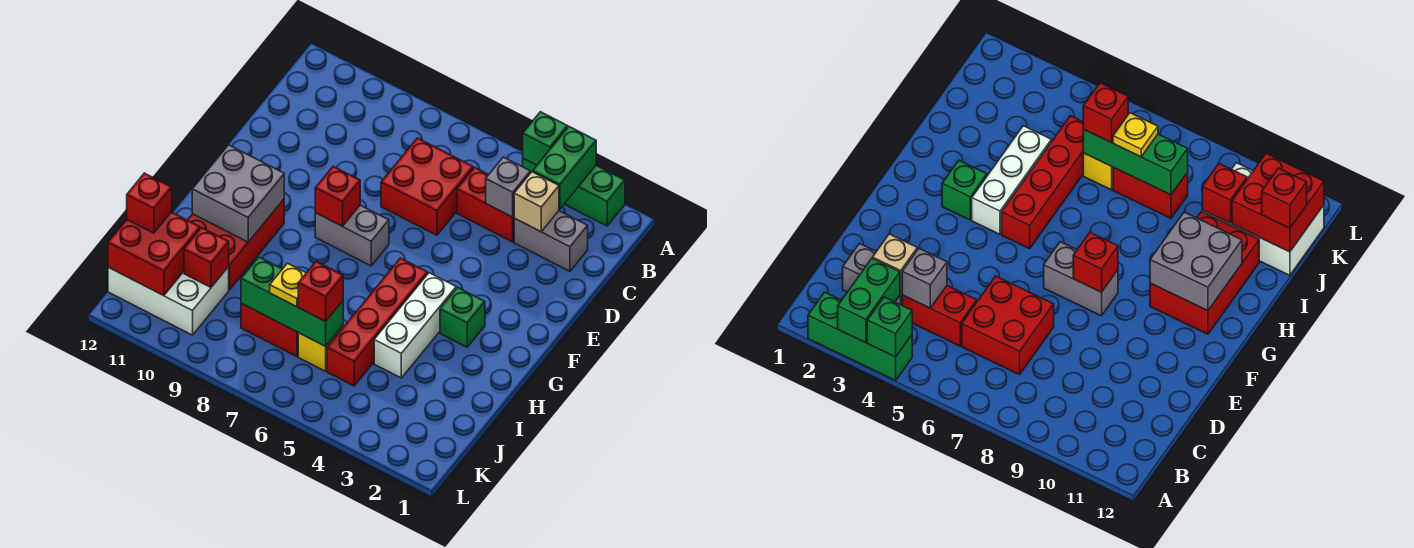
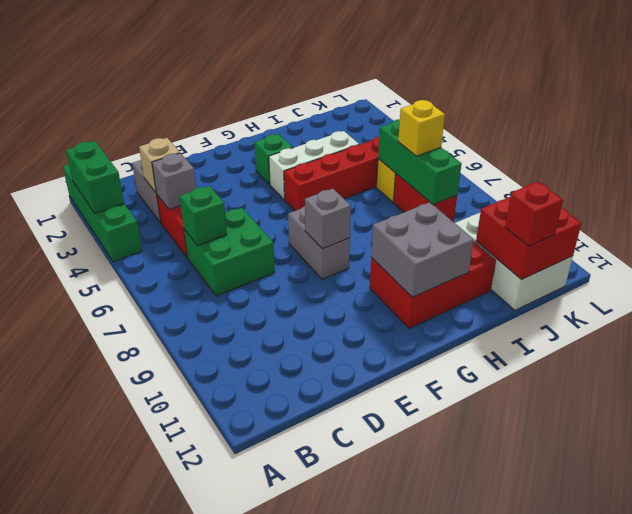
green brick A2:A4 level 1 -> green brick A1:A4 level 1
green brick A3:B3 level 2 -> green brick A2:A3 level 2
green brick A4 level 2 -> green brick C6 level 2
red brick C6:D7 level 1 -> green brick C6:D7 level 1
red brick F8 level 2 -> grey brick F8 level 2
red brick J6 level 3 -> none
yellow plate J7 level 3 -> yellow brick J7 level 3
red brick J10 level 2 -> none

